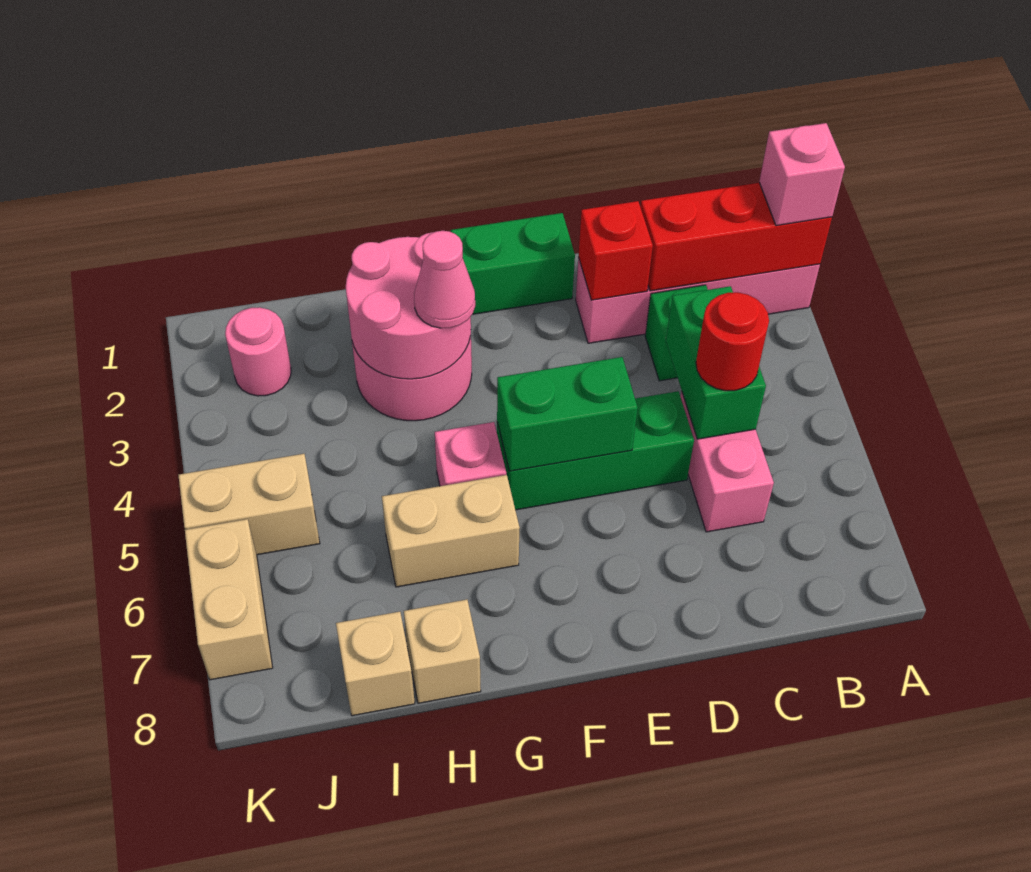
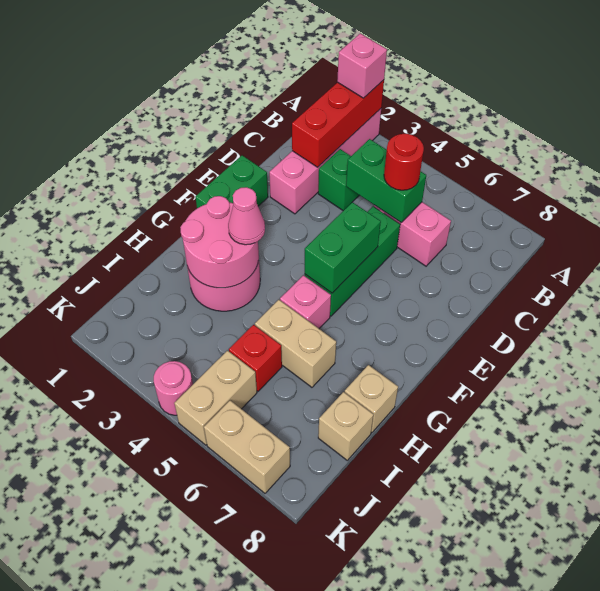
red brick D2 level 2 -> red brick I5 level 1
tan brick G6:H6 level 1 -> tan brick H5:H6 level 1
pink round brick J2 level 1 -> pink round brick K4 level 1

